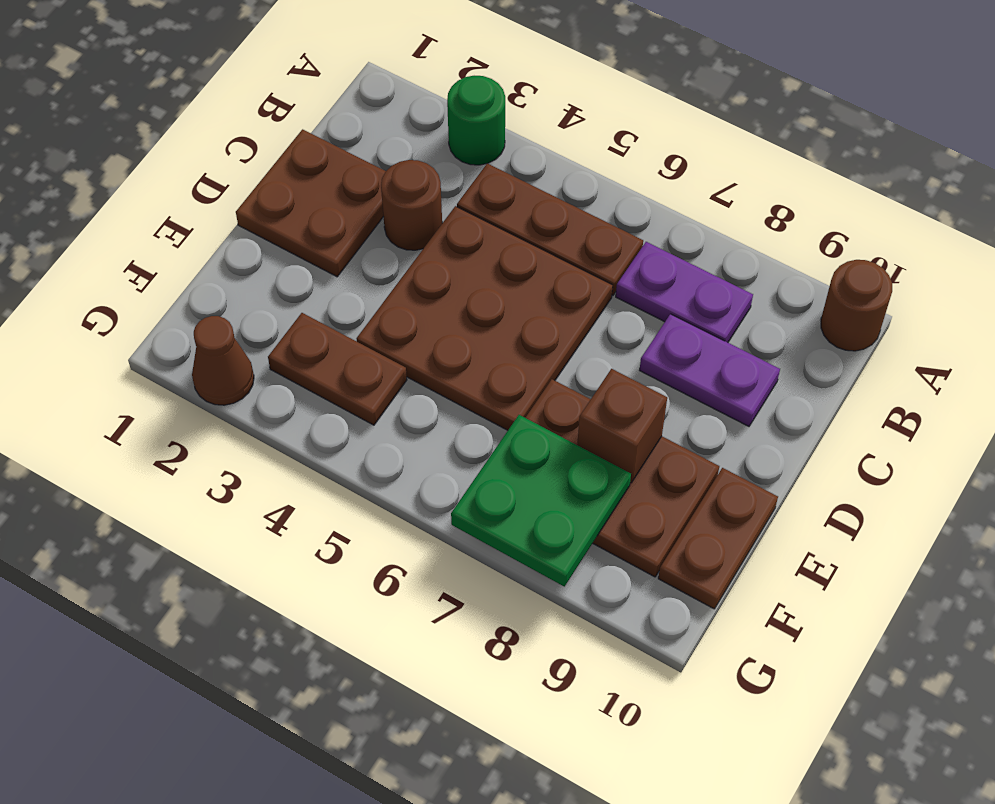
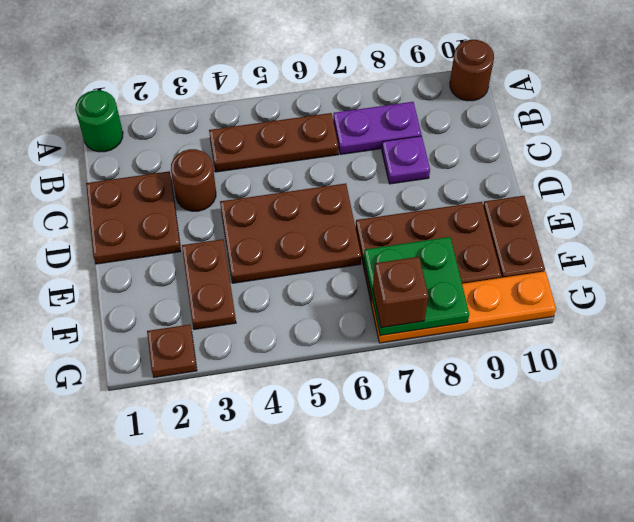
green round brick A3 level 1 -> green round brick A1 level 1
brown plate C4:E6 level 1 -> brown plate D4:E6 level 1
purple plate C8:C9 level 1 -> purple plate C8 level 1
brown brick E8 level 2 -> brown brick G7 level 3
brown plate F3:F4 level 1 -> brown plate E3:F3 level 1
brown cone G2 level 1 -> brown plate G2 level 1
none -> orange plate G7:G10 level 1

